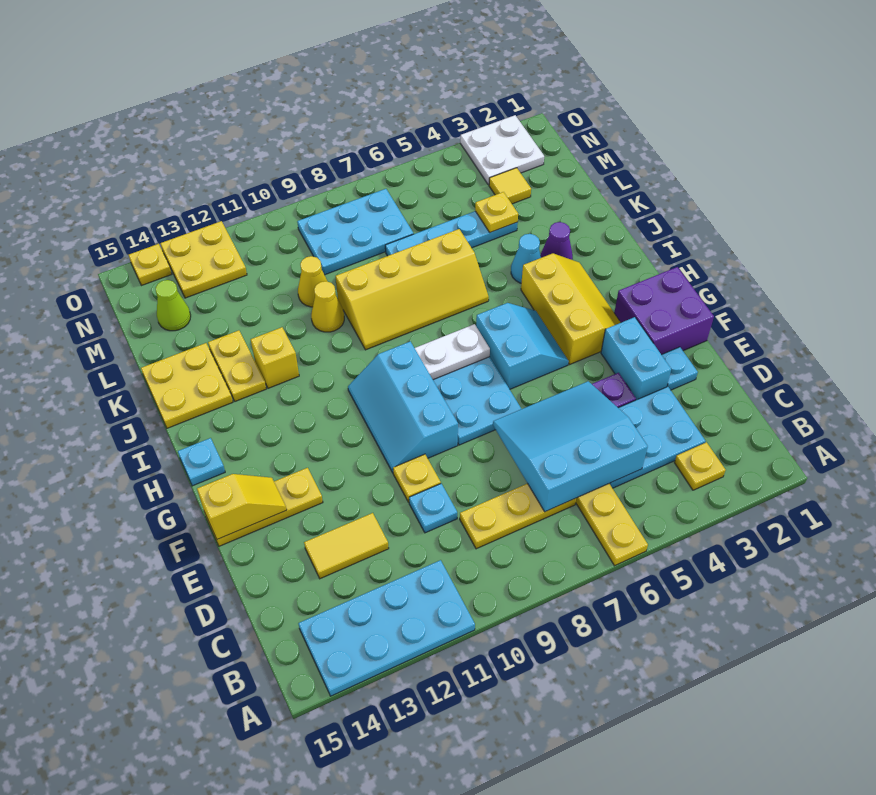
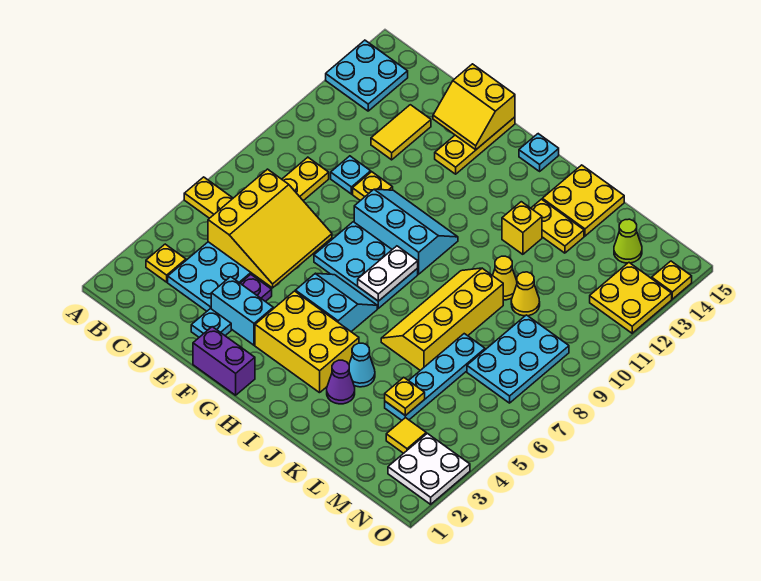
cyan plate A11:B14 level 1 -> cyan plate A13:B14 level 1
cyan slope C5:E7 level 2 top C -> yellow slope C5:E7 level 2 top C
purple brick F1:G2 level 1 -> purple brick F1:G1 level 1
yellow slope F14:F15 level 2 top 15 -> yellow slope E14:F15 level 2 top 15
yellow slope G3:I4 level 1 top 4 -> yellow brick G3:I4 level 1
cyan slope G5:H6 level 1 top 6 -> cyan slope G5:H6 level 1 top 5

